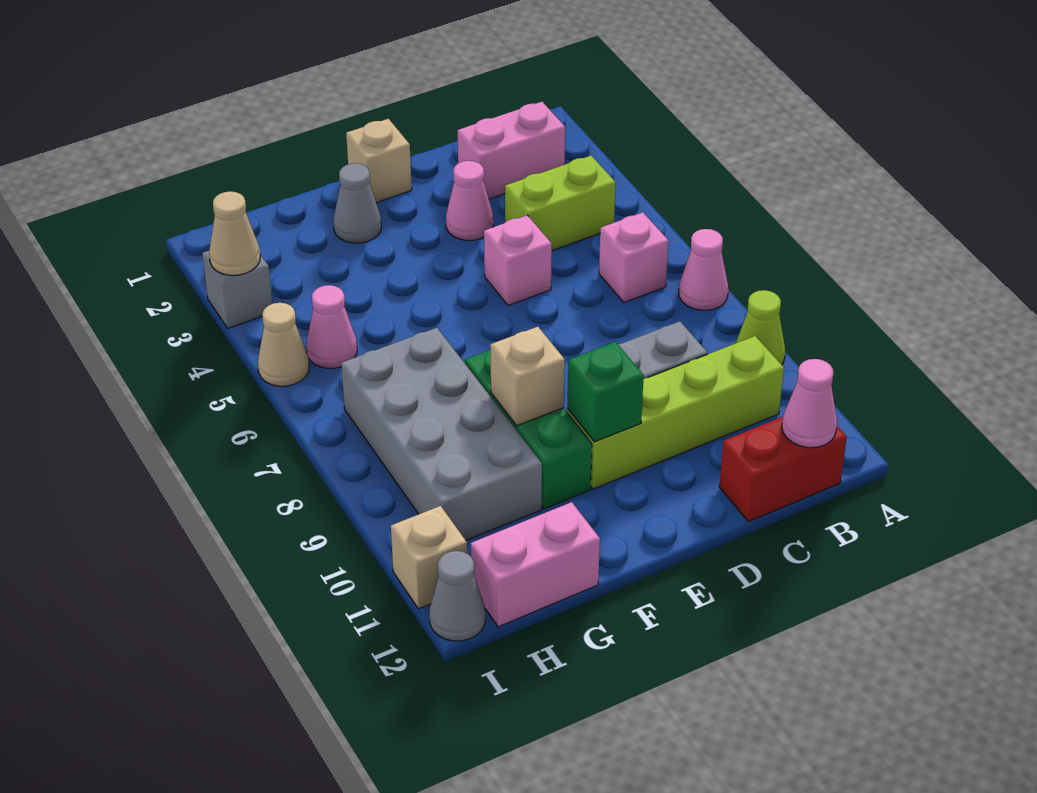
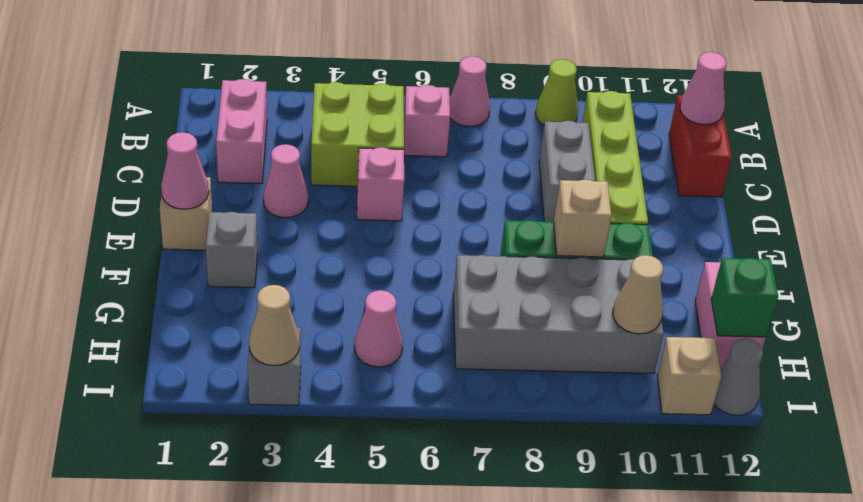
lime brick B4:C4 level 1 -> lime brick B4:C5 level 1
none -> pink cone E1 level 2
green brick E10 level 2 -> green brick H12 level 2
grey cone F2 level 1 -> grey brick F2 level 1
tan cone I5 level 1 -> tan cone H10 level 2

